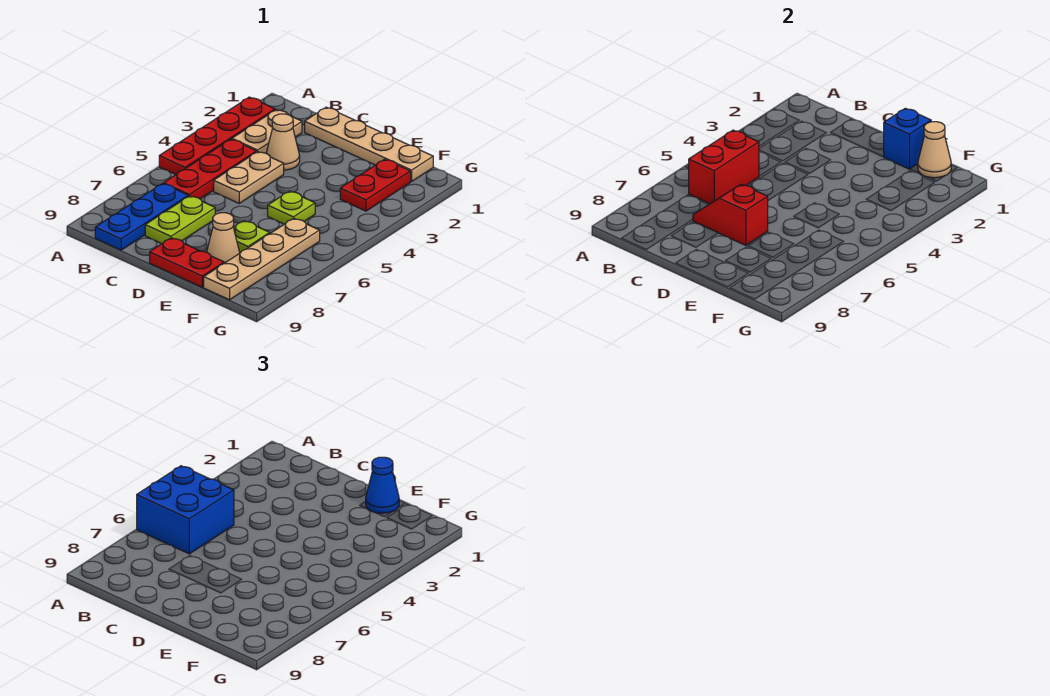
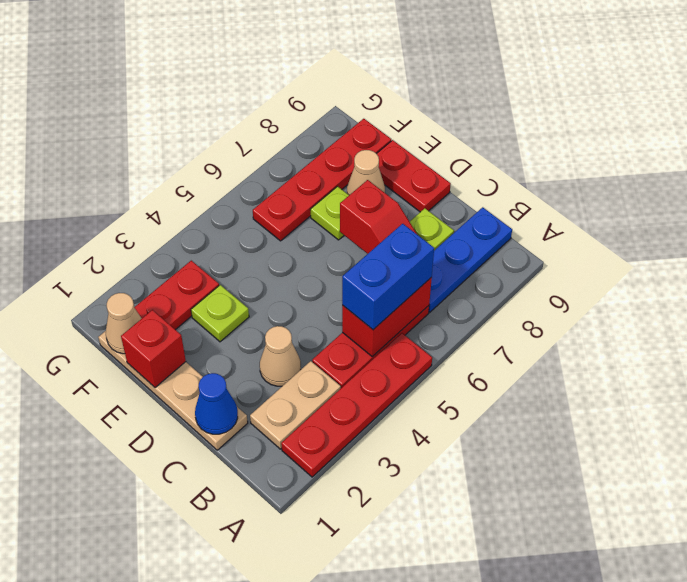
blue brick A5:B6 level 3 -> blue brick B5:B6 level 3
tan plate C4:C5 level 1 -> none
blue brick E1 level 2 -> red brick E1 level 2
blue cone E1 level 3 -> blue cone C1 level 2
lime plate E5 level 1 -> lime plate E3 level 1
tan plate F6:F9 level 1 -> red plate F6:F9 level 1

